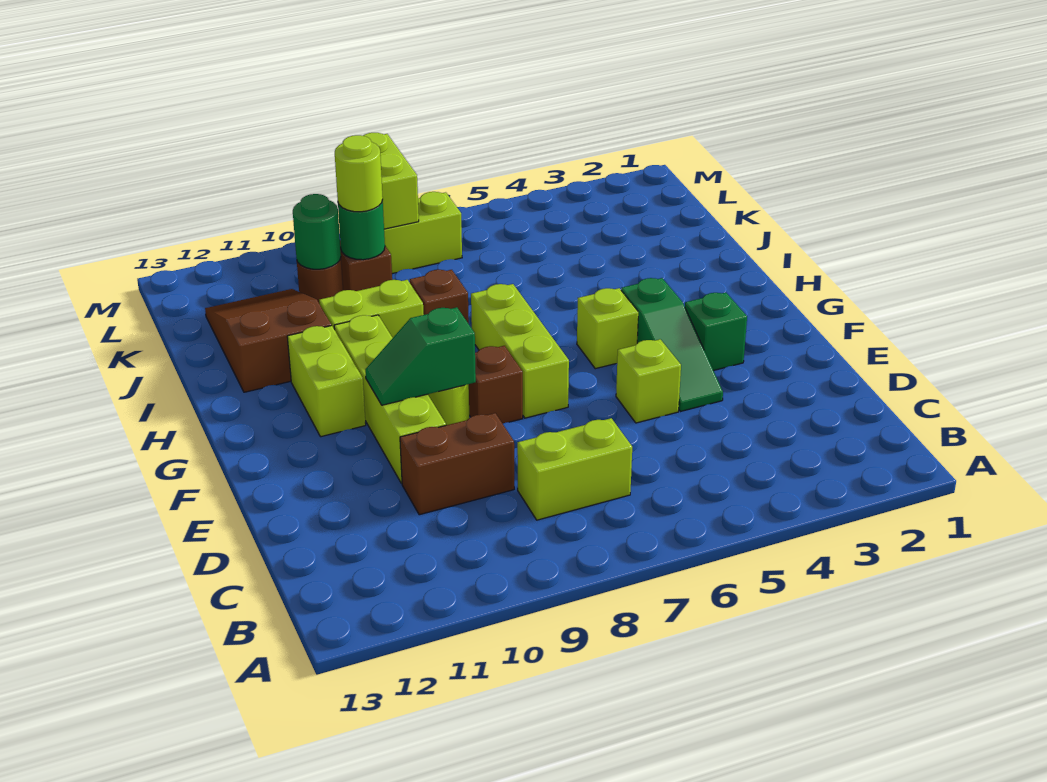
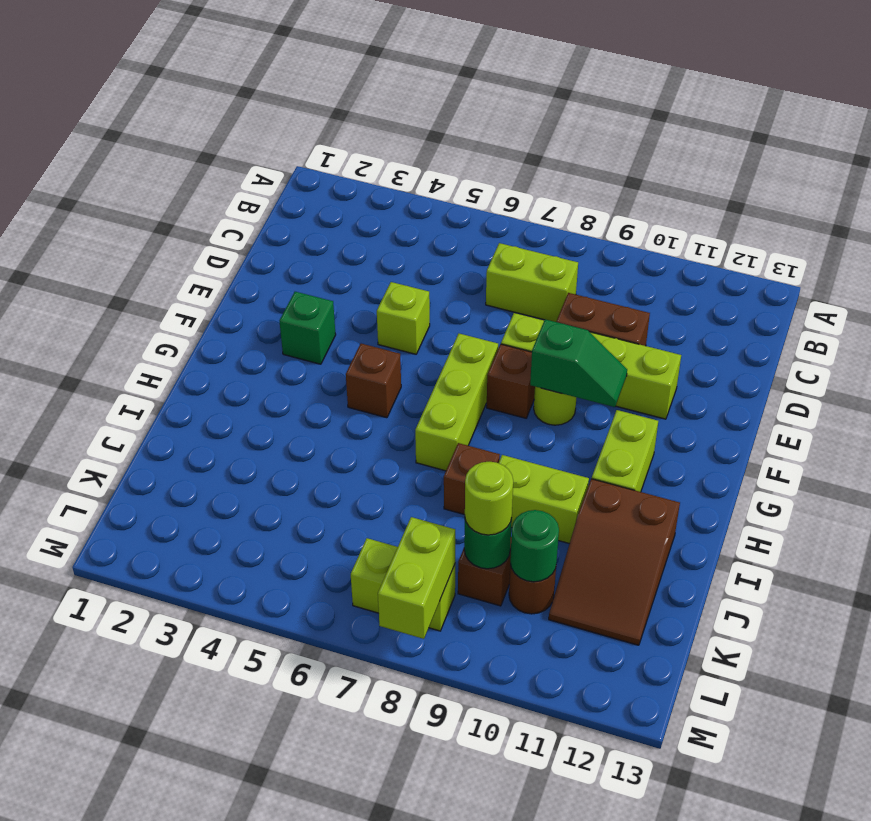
green slope E4:G4 level 1 top G -> none
lime brick E10:H10 level 1 -> lime brick E8:E11 level 1
lime brick G5 level 1 -> brown brick G5 level 1

